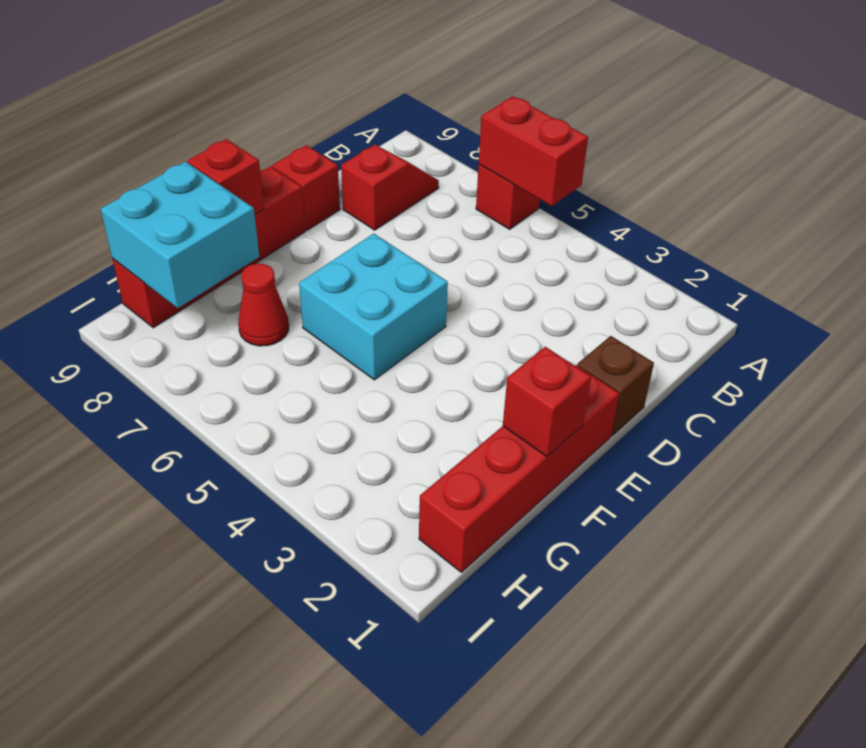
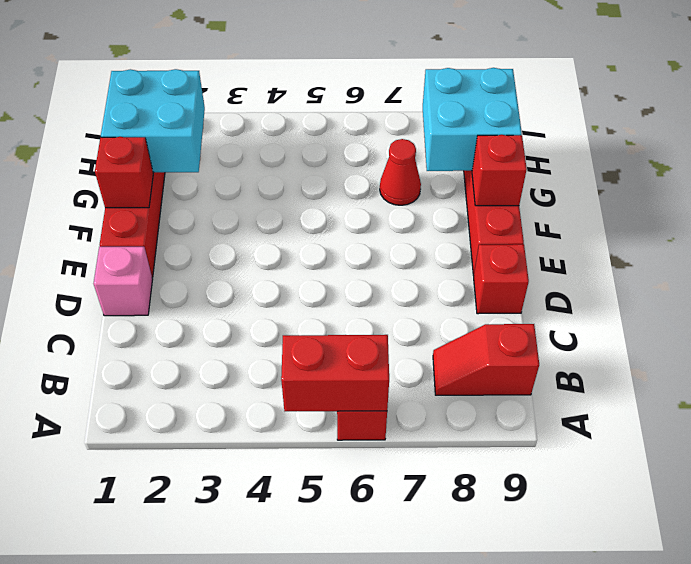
red slope B8:C8 level 1 top C -> red slope B8:B9 level 1 top 9
brown brick D1 level 1 -> pink brick D1 level 1
cyan brick E5:F6 level 1 -> cyan brick G1:H2 level 2

